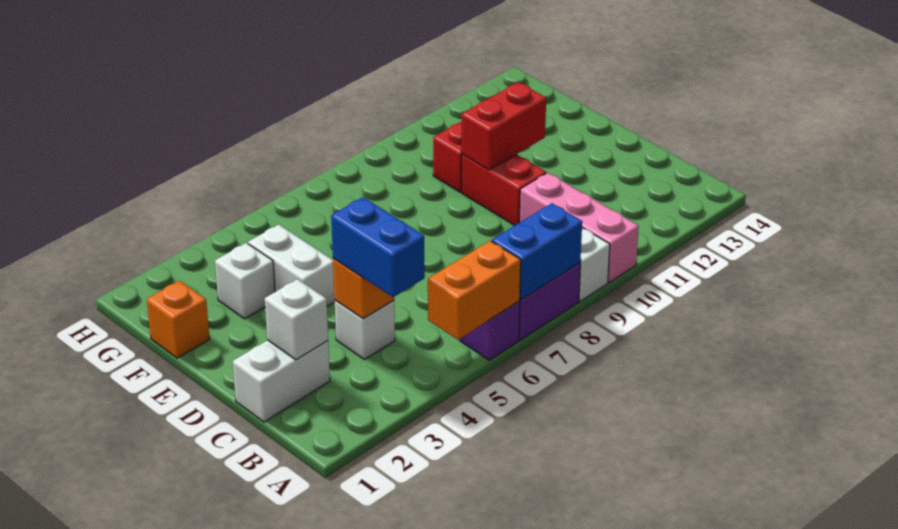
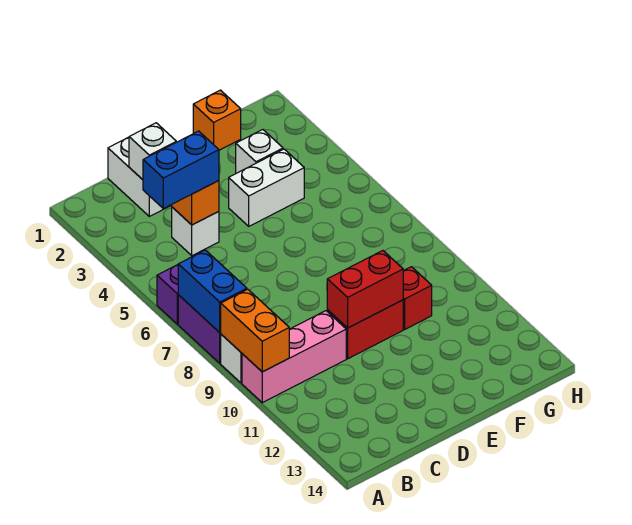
orange brick A5:A6 level 2 -> orange brick A9:A10 level 2
red brick E10:E11 level 2 -> red brick D10:E10 level 2

